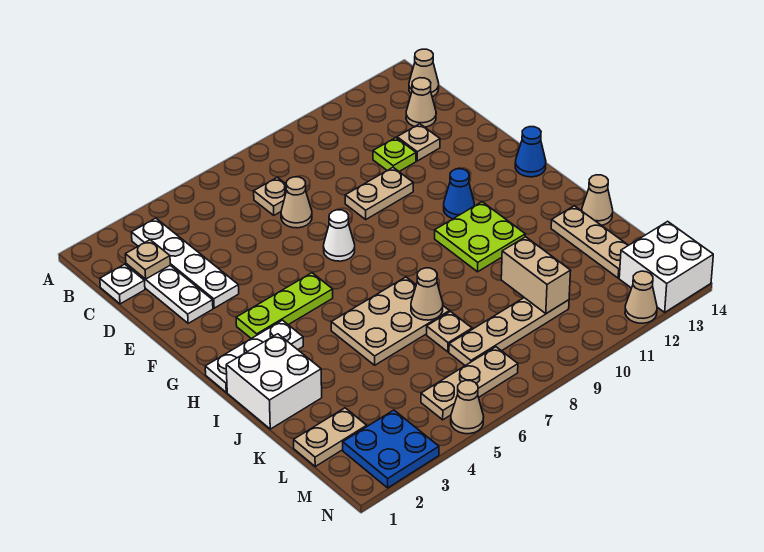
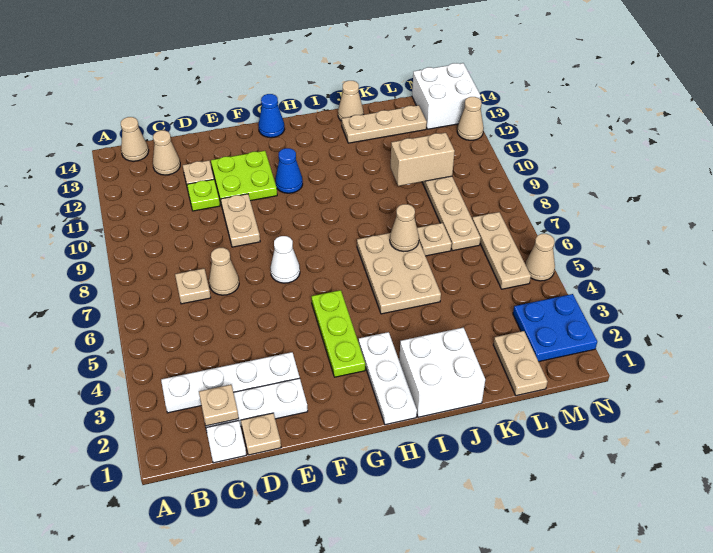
none -> tan plate D1 level 1
lime plate H10:I11 level 1 -> lime plate E11:F12 level 1

